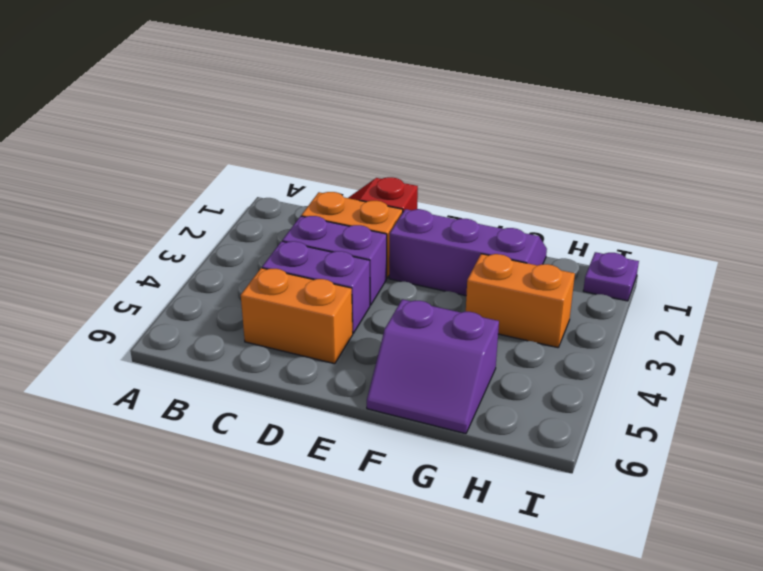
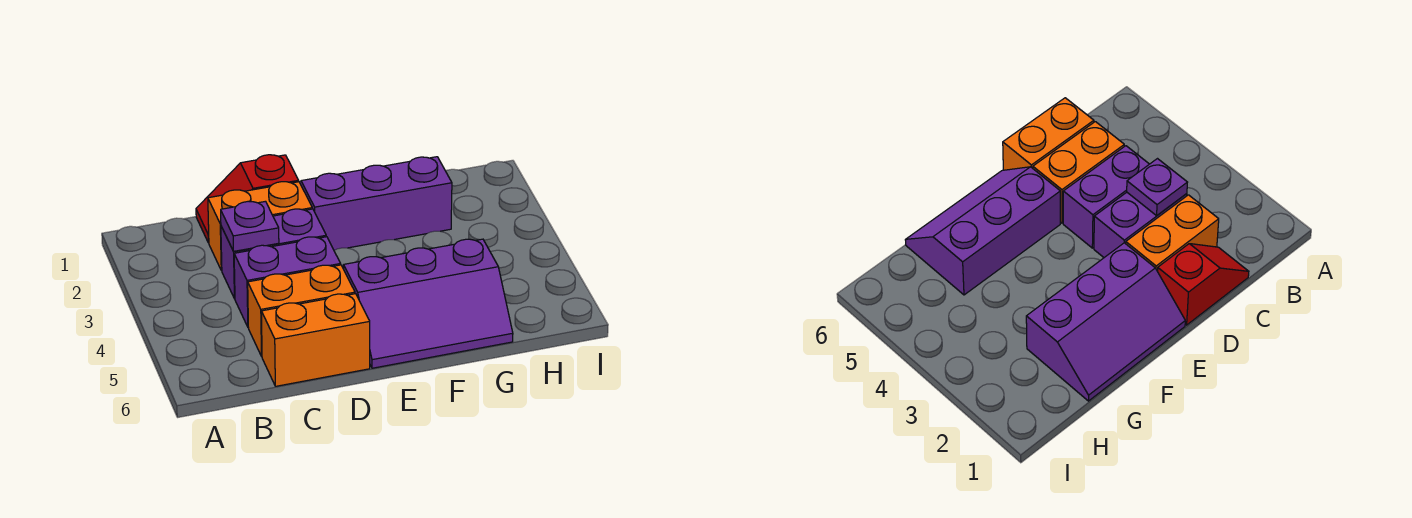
purple slope F5:G6 level 1 top 5 -> purple slope E5:G6 level 1 top 5
orange brick G3:H3 level 1 -> orange brick C6:D6 level 1
purple plate I1 level 1 -> purple plate C3 level 2

